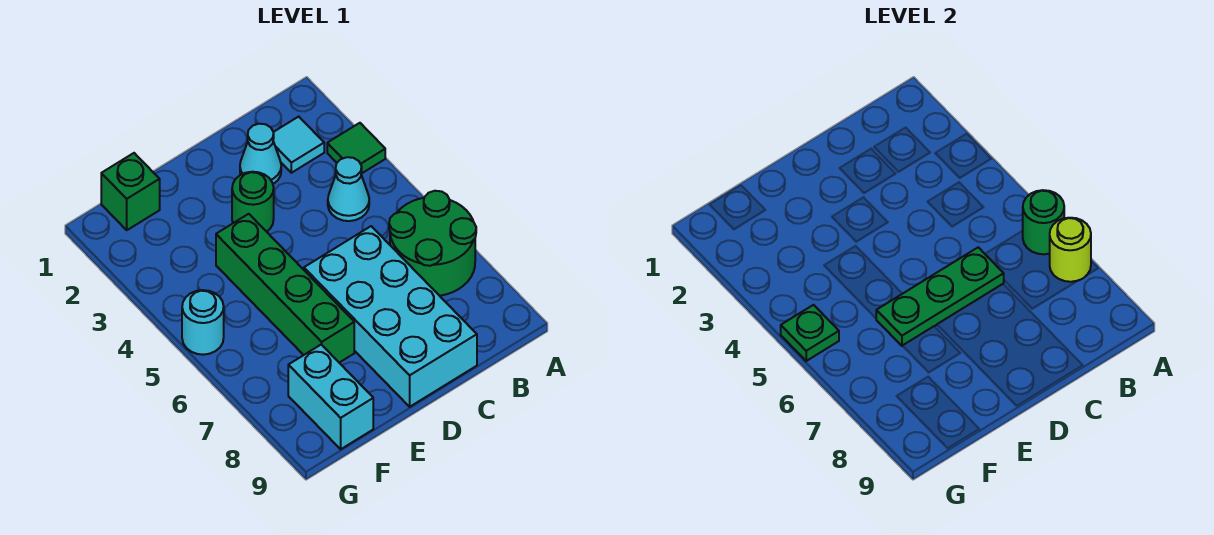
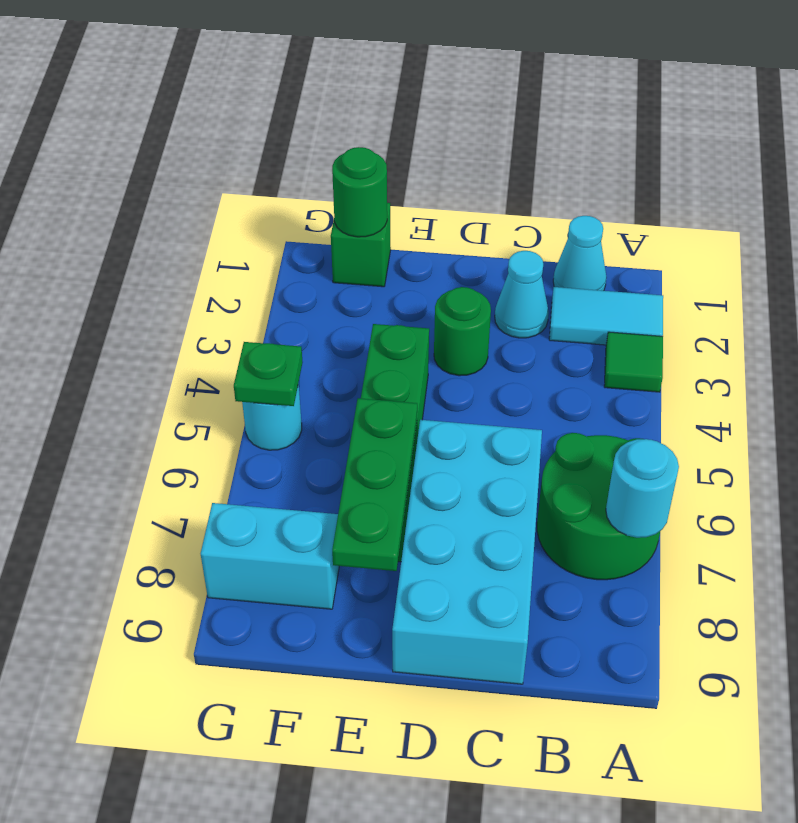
green round brick A6 level 2 -> green round brick F1 level 2
lime round brick A7 level 2 -> cyan round brick A7 level 2
cyan tile B2 level 1 -> cyan tile A2:B2 level 1
cyan cone B4 level 1 -> cyan cone B1 level 1
green plate C6:E6 level 2 -> green plate E6:E8 level 2
cyan brick F8:F9 level 1 -> cyan brick F8:G8 level 1

